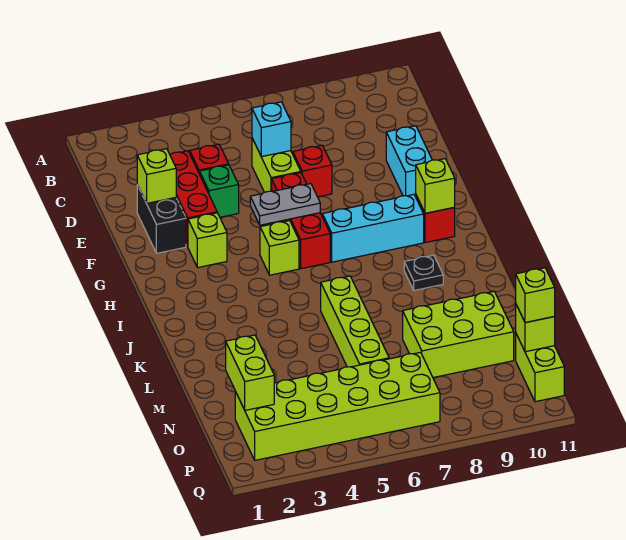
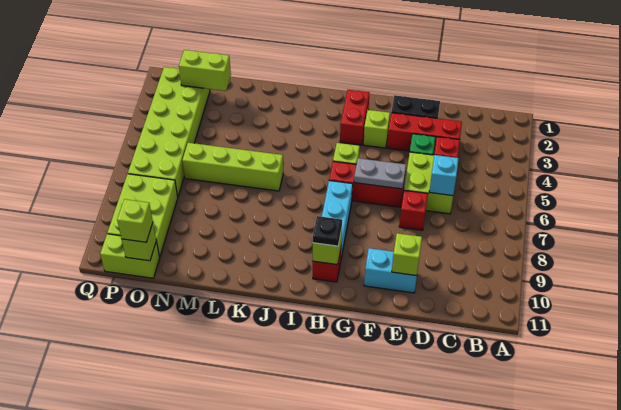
lime brick D6:E6 level 1 -> lime brick D5:E6 level 1
lime brick E2 level 2 -> lime brick E10 level 2
grey plate G5:G6 level 2 -> grey plate F6:G6 level 2
none -> red brick H2:H3 level 1
black plate J9 level 1 -> black plate H10 level 3
lime brick M8:N10 level 1 -> lime brick O8:P10 level 1

